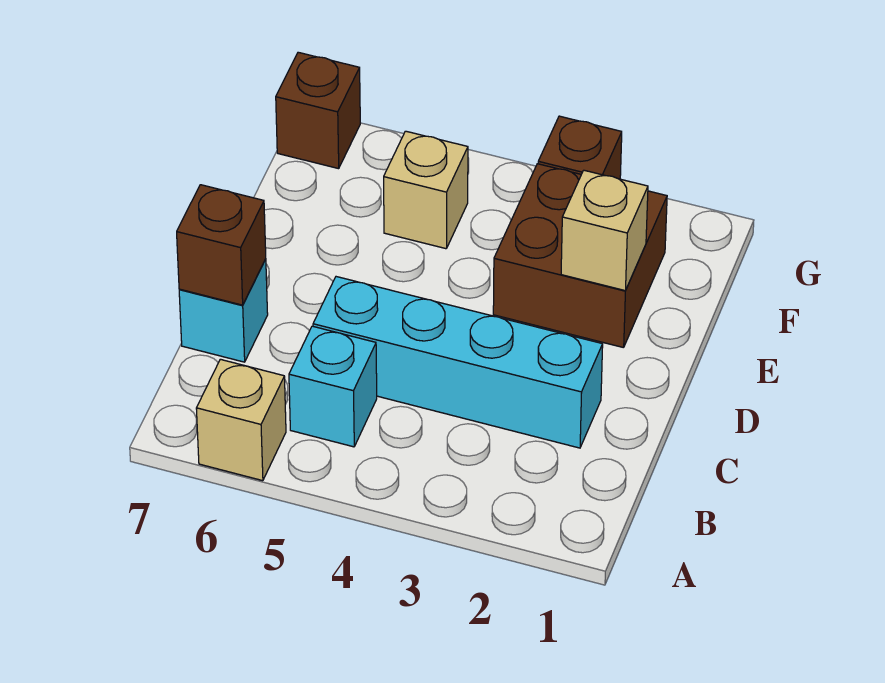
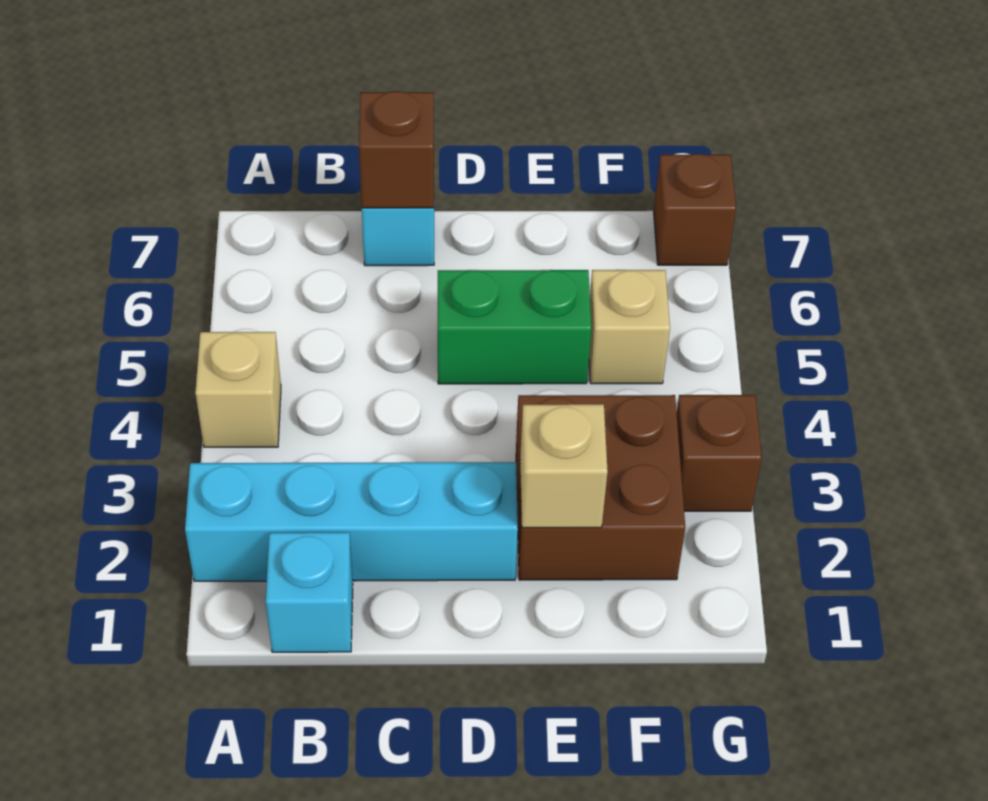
tan brick A6 level 1 -> tan brick A4 level 1
cyan brick B5 level 1 -> cyan brick B1 level 1
cyan brick C2:C5 level 1 -> cyan brick A2:D2 level 1
none -> green brick D5:E5 level 1

